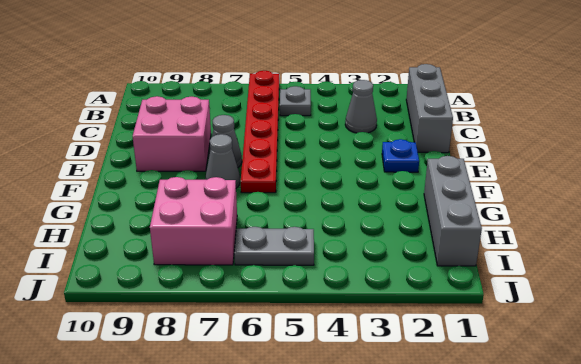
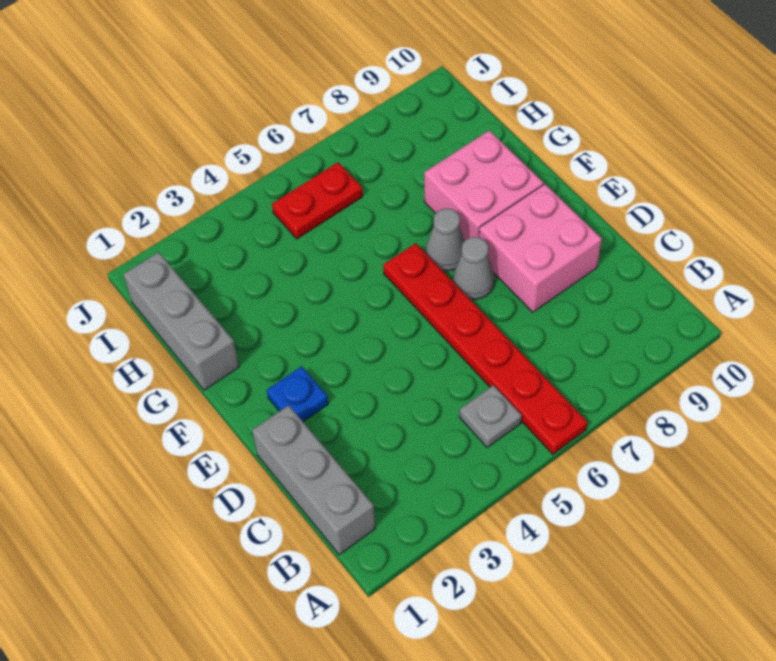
grey cone C3 level 1 -> none
pink brick H7:I8 level 1 -> pink brick F8:G9 level 1
grey plate I5:I6 level 1 -> red plate I5:I6 level 1

